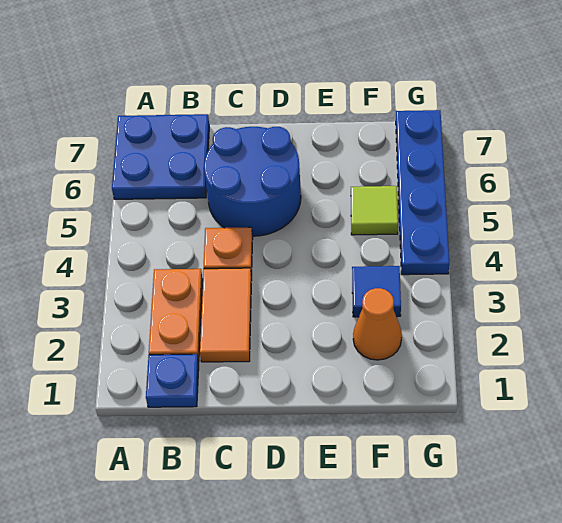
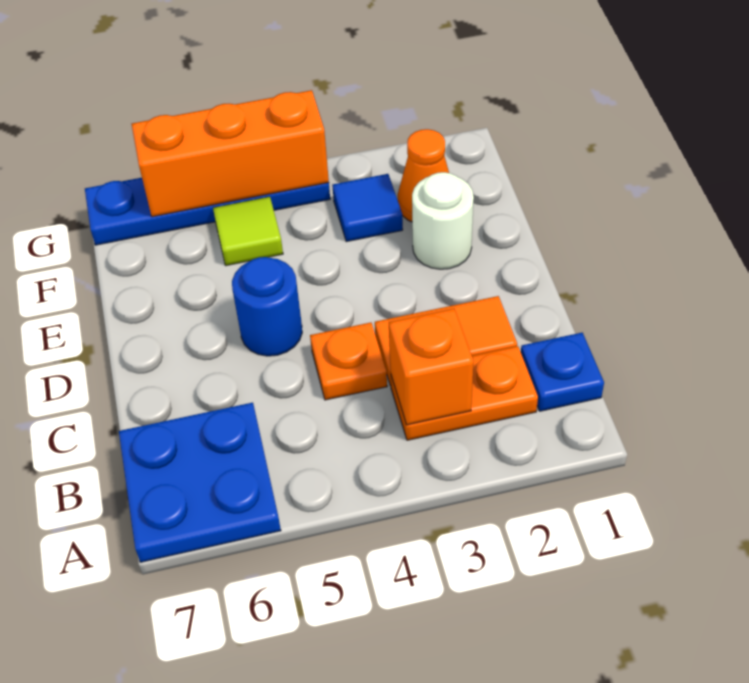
none -> orange brick B3 level 2
blue round brick C5:D6 level 1 -> blue round brick D5 level 1
none -> white round brick E2 level 1
none -> orange brick G4:G6 level 2

